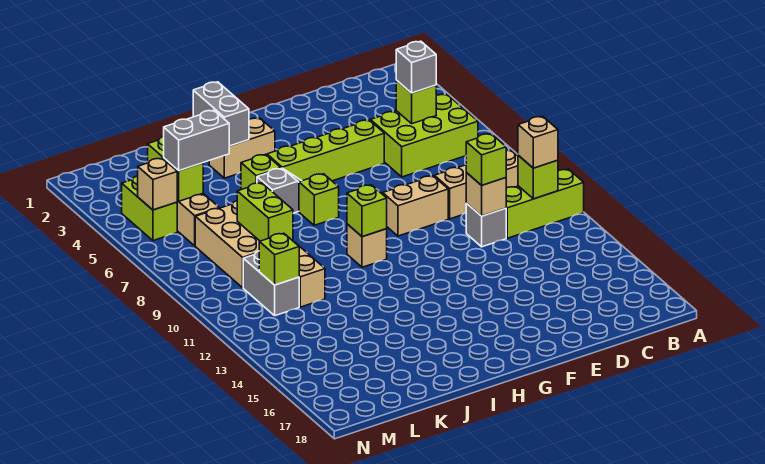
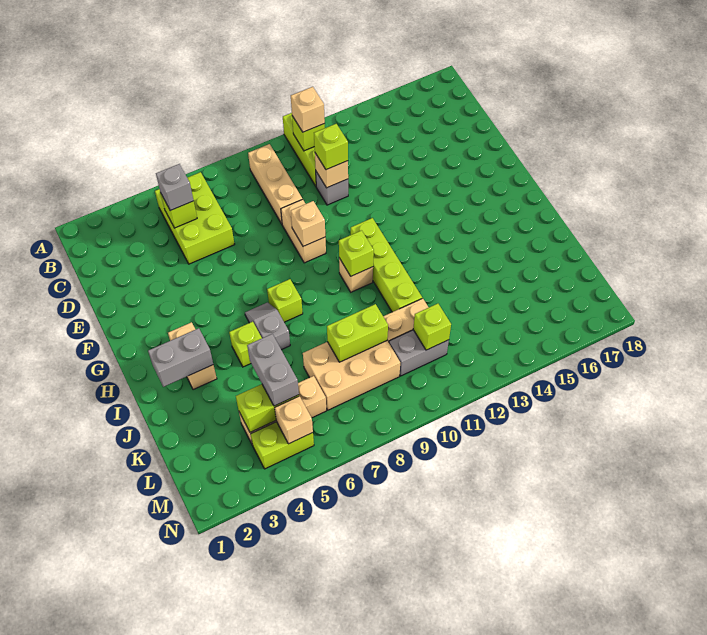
lime brick E5:H5 level 1 -> lime brick G11:J11 level 1
none -> tan brick F9 level 2

